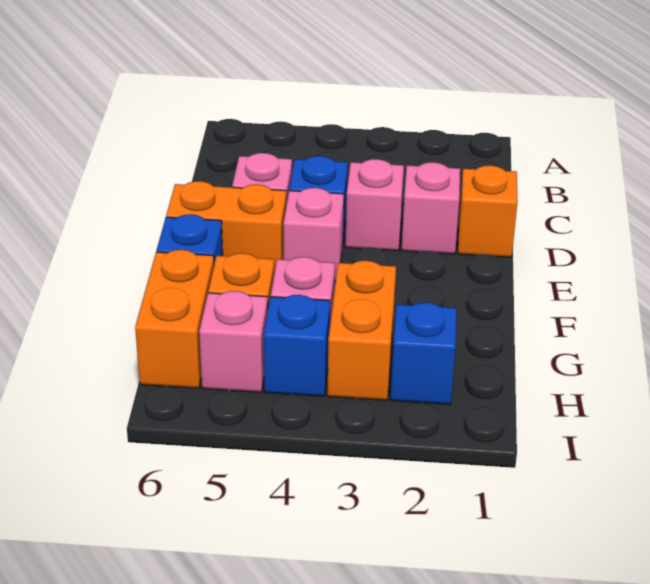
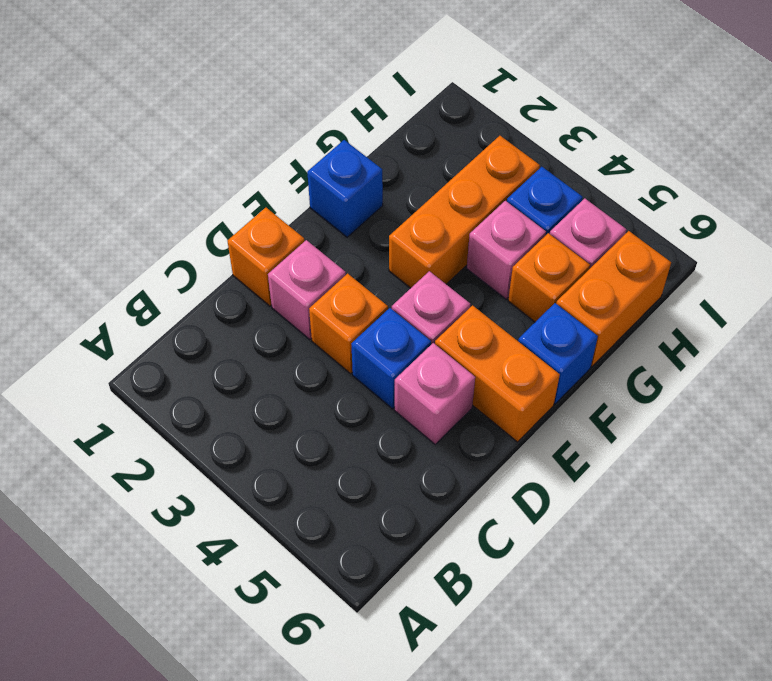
pink brick D3 level 1 -> orange brick D3 level 1
orange brick G3:H3 level 1 -> orange brick F3:H3 level 1
blue brick H2 level 1 -> blue brick F1 level 1

